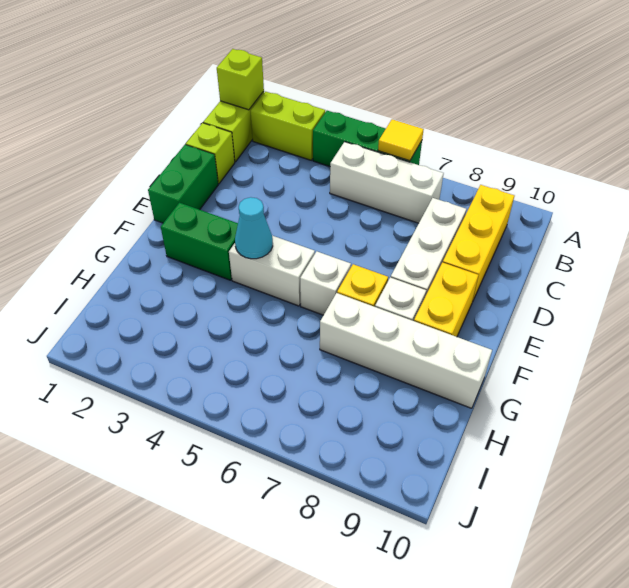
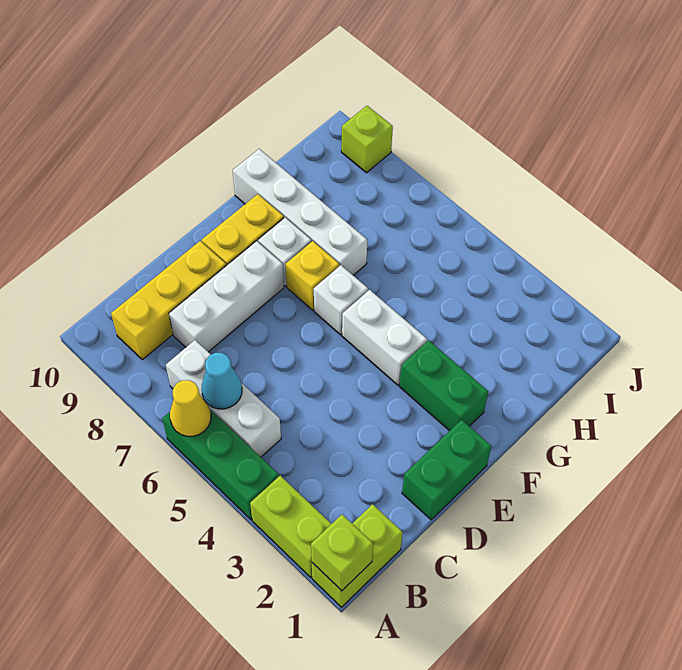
yellow tile A6 level 2 -> yellow cone A6 level 2
lime brick C1 level 1 -> lime brick J9 level 1
cyan cone F4 level 2 -> cyan cone B6 level 2

